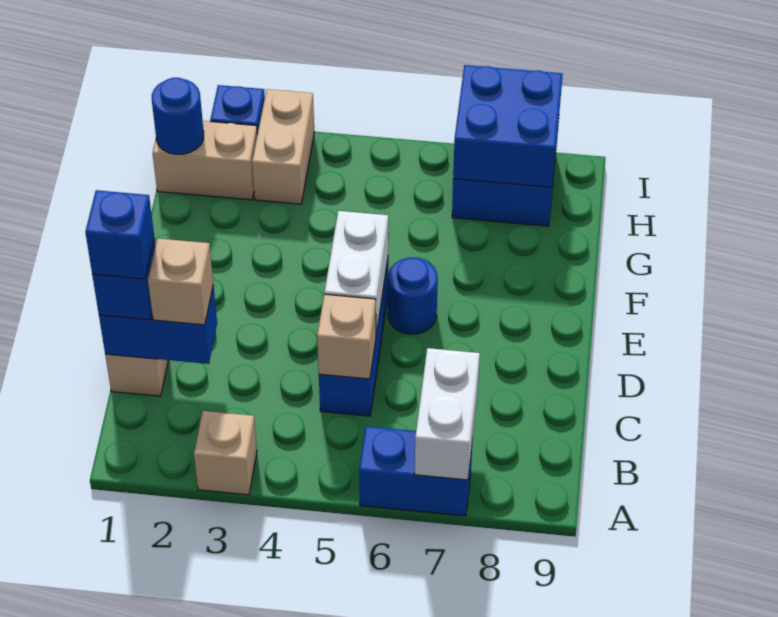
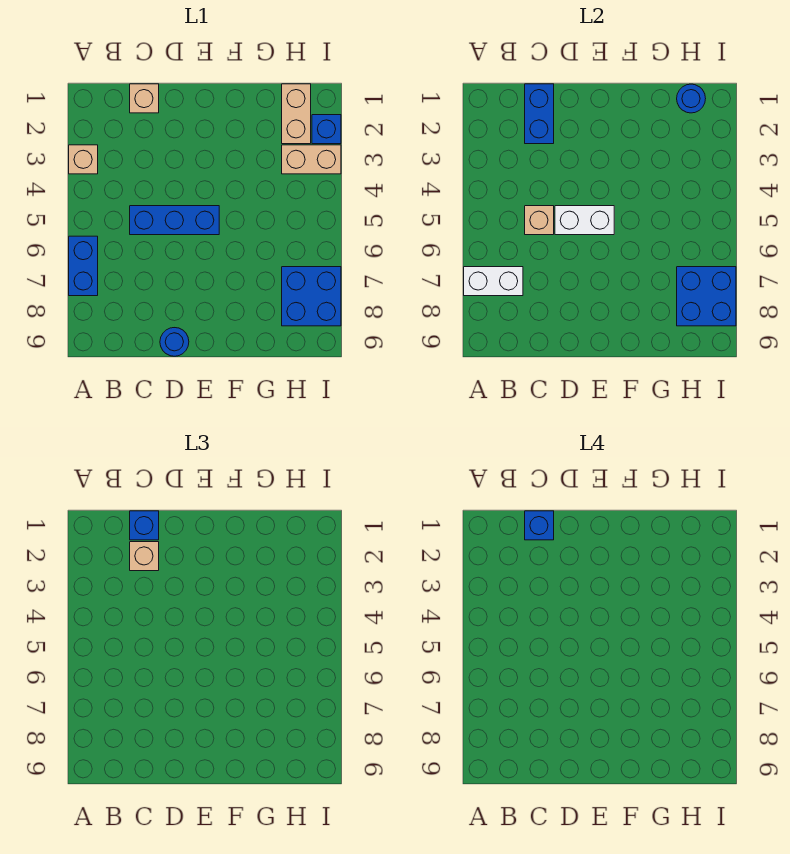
blue round brick E6 level 1 -> blue round brick D9 level 1

